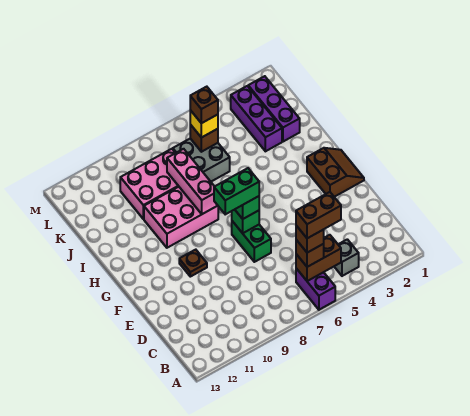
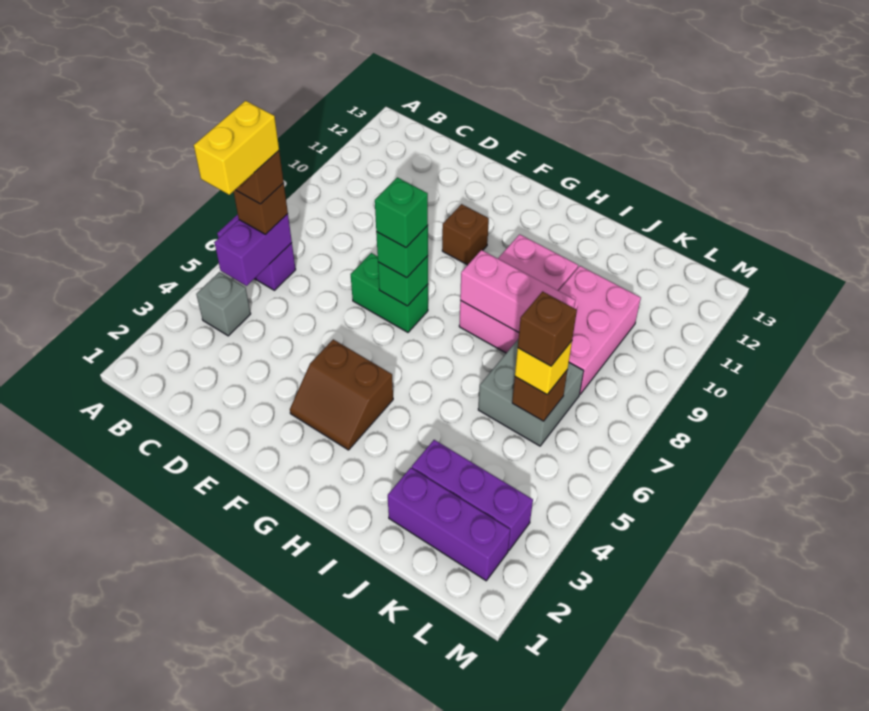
brown brick B5:B6 level 2 -> purple brick B5:B6 level 2
brown brick B5:B6 level 5 -> yellow brick B5:B6 level 5
brown slope F1:G2 level 1 top 2 -> brown slope F3:G4 level 1 top 4
green brick F7:F8 level 4 -> green brick F7 level 4
brown plate F10 level 1 -> brown brick F10 level 1

